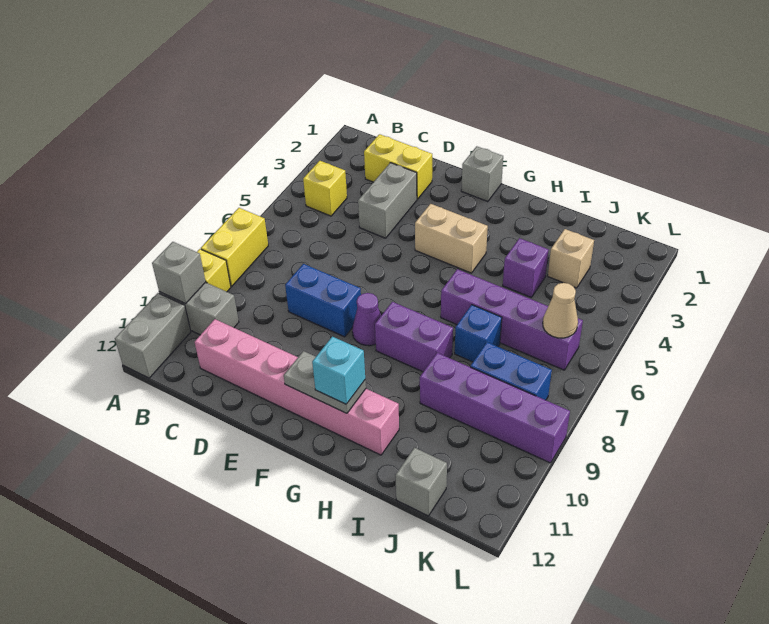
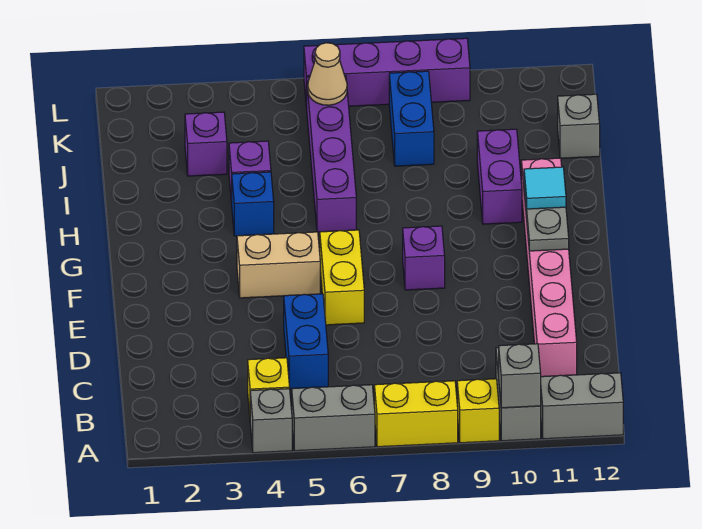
yellow brick C2:D2 level 1 -> yellow brick E6:F6 level 1
grey brick D3:D4 level 1 -> grey brick A5:A6 level 1
blue brick D8:E8 level 1 -> blue brick C5:D5 level 1
grey brick F1 level 1 -> grey brick A4 level 1
tan brick F4:G4 level 1 -> tan brick F4:F5 level 1
purple cone F8 level 1 -> purple brick F8 level 1
purple brick G8:H8 level 1 -> purple brick H10:I10 level 1
cyan brick G11 level 3 -> cyan tile G11 level 3
blue brick I7 level 1 -> blue brick H4 level 1
purple brick I9:L9 level 1 -> purple brick L6:L9 level 1
tan brick J3 level 1 -> purple brick J3 level 1

